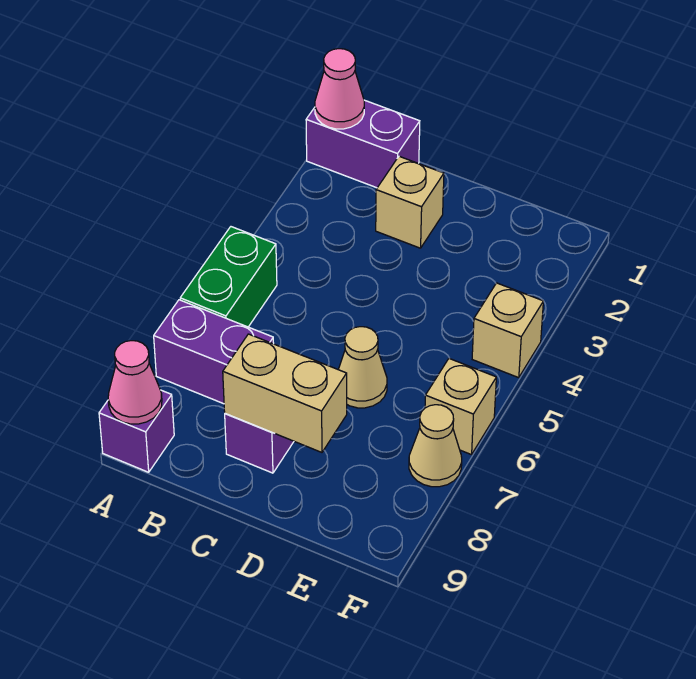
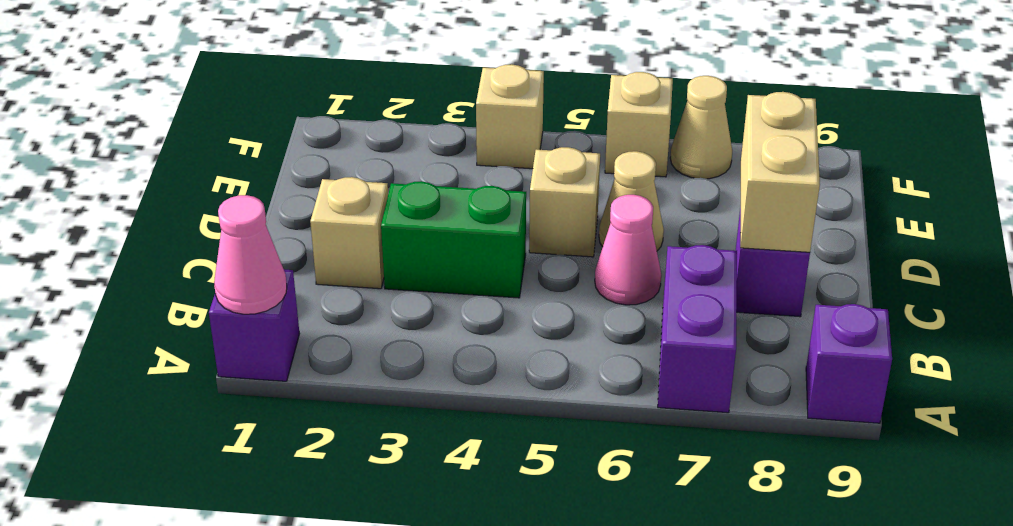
purple brick A1:B1 level 1 -> purple brick A1 level 1
green brick A5:A6 level 1 -> green brick C3:C4 level 1
pink cone A9 level 2 -> pink cone C6 level 1
none -> tan brick D5 level 1

